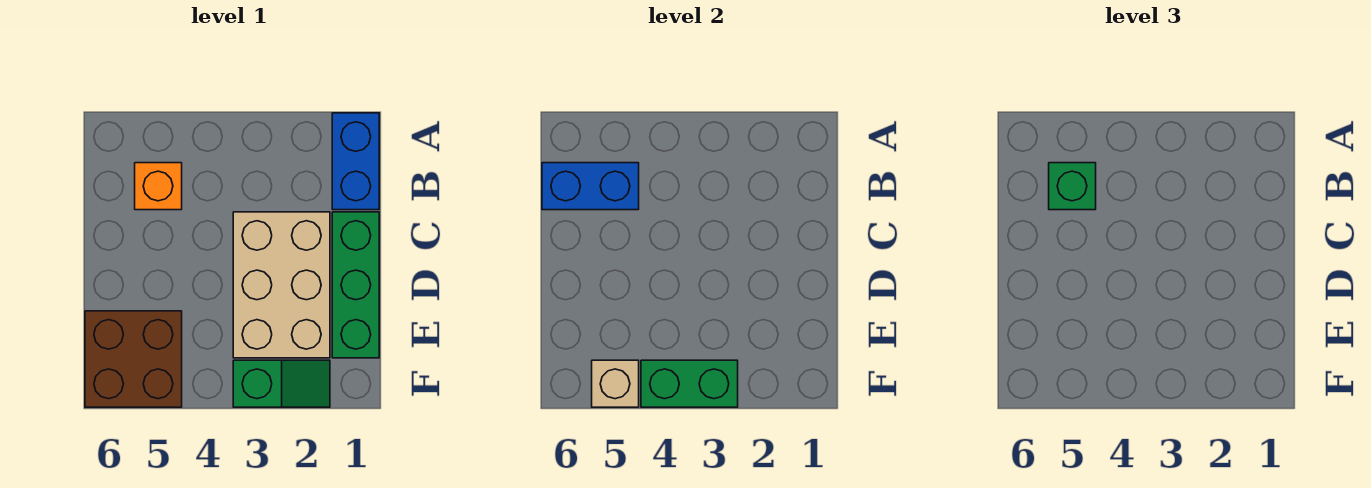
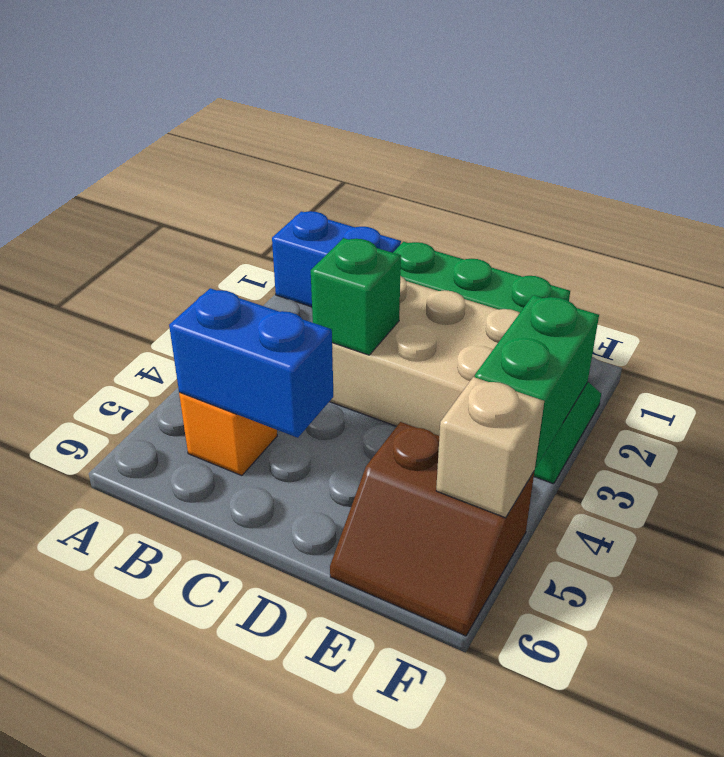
blue brick B5:B6 level 2 -> blue brick B5:C5 level 2
green brick B5 level 3 -> green brick C3 level 2
brown brick E5:F6 level 1 -> brown slope E5:F6 level 1 top 5

